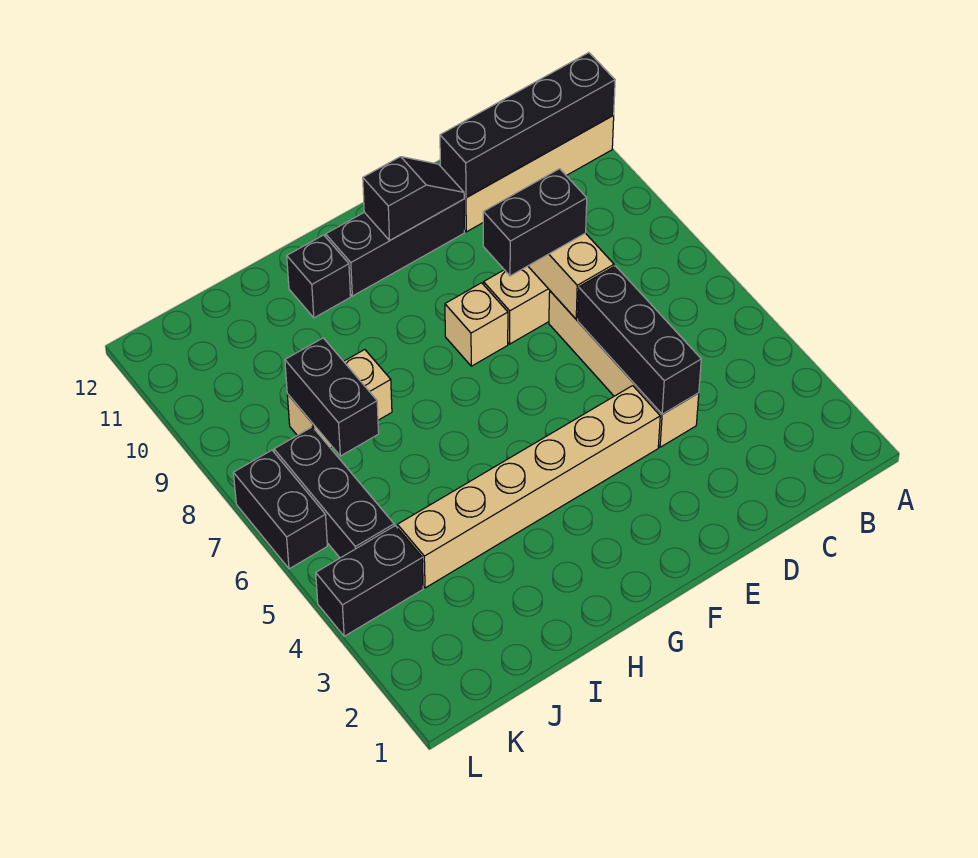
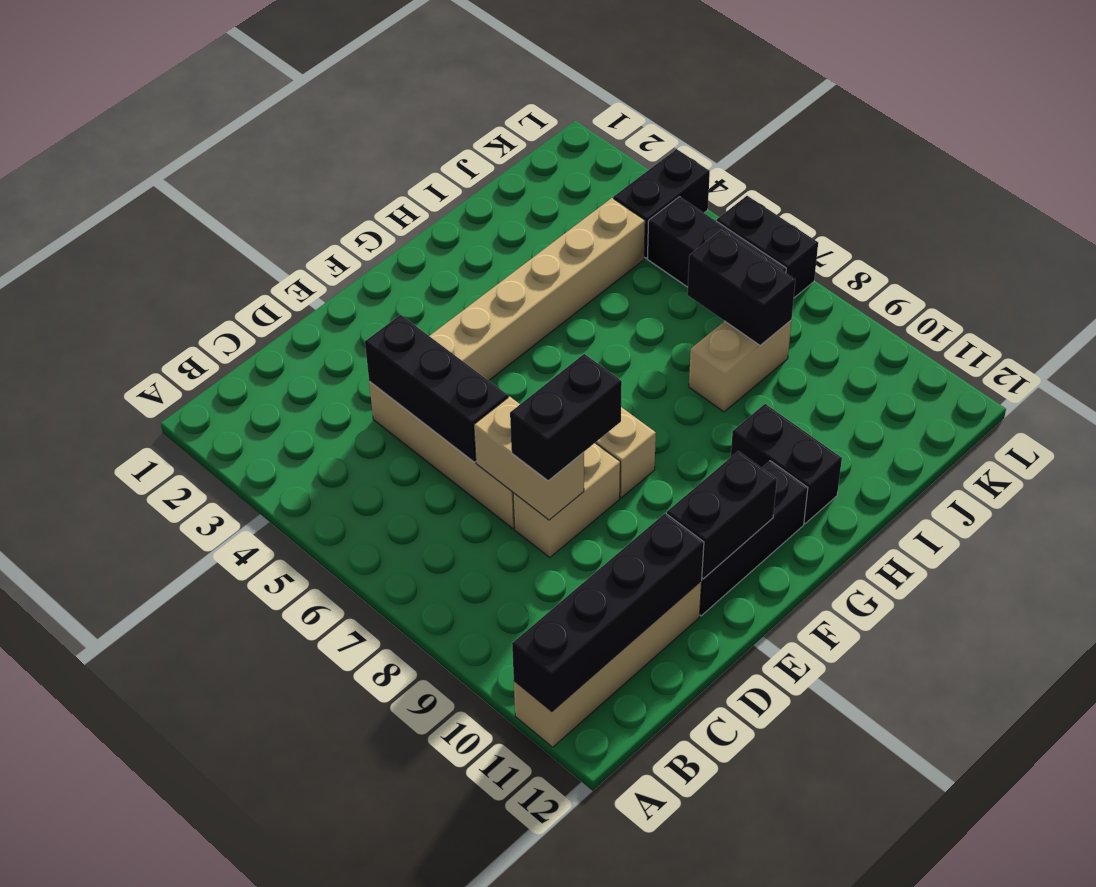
black slope E11:F11 level 2 top F -> black brick E11:F11 level 2
black brick H11 level 1 -> black brick H10:H11 level 1

